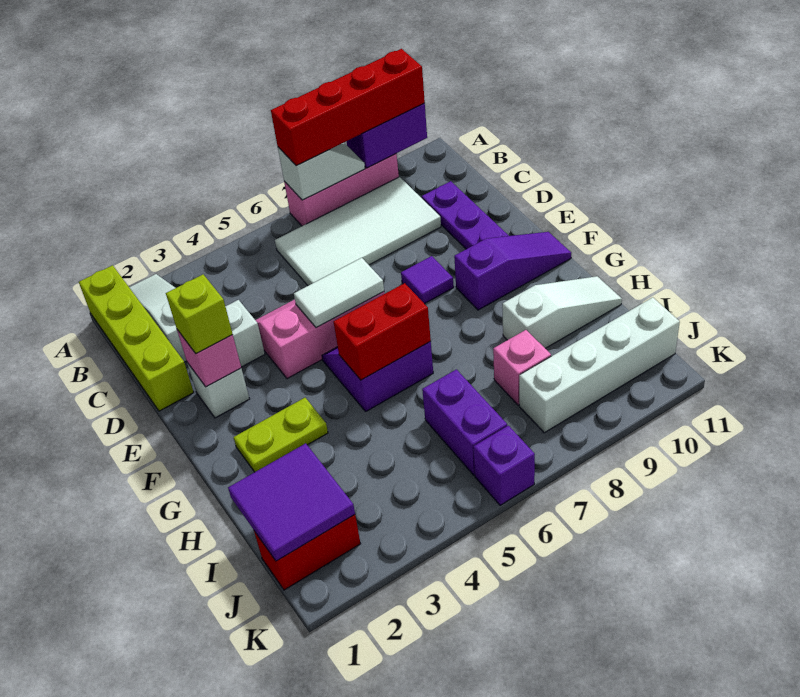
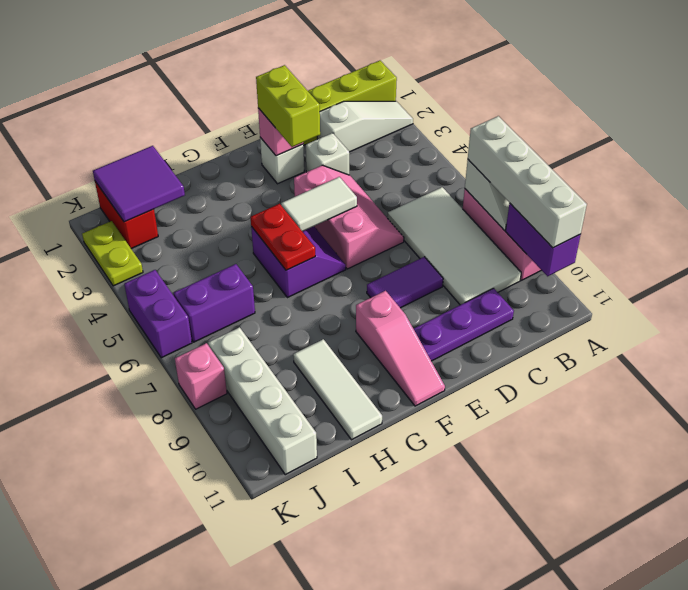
red brick A7:A10 level 3 -> white brick A7:A10 level 3
lime brick E2 level 3 -> lime brick E2:E3 level 3
white tile E5:E6 level 2 -> white tile E5:F5 level 2
purple tile E8 level 1 -> purple tile D8:E8 level 1
purple slope F9:F11 level 1 top 9 -> pink slope F9:F11 level 1 top 9
lime plate G2:G3 level 1 -> lime plate K2:K3 level 1
red brick G5:G6 level 2 -> red plate G5:G6 level 2
white slope H9:H11 level 1 top 9 -> white tile H9:H11 level 1
pink brick I8 level 1 -> pink brick K8 level 1
purple brick K6 level 1 -> purple brick K5:K6 level 1

